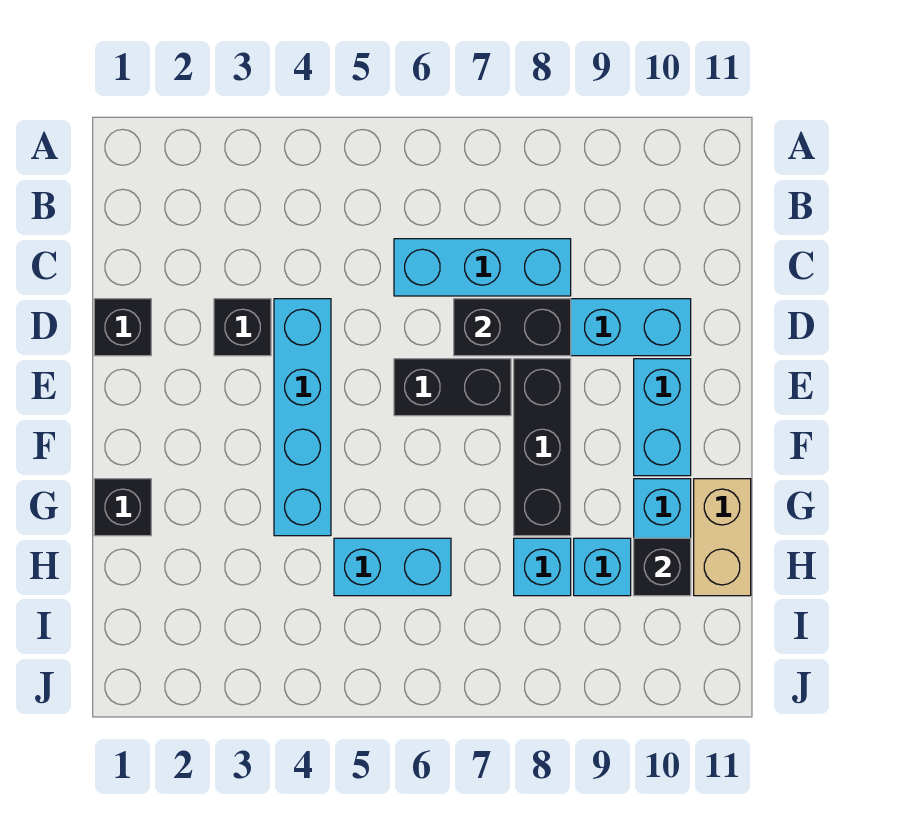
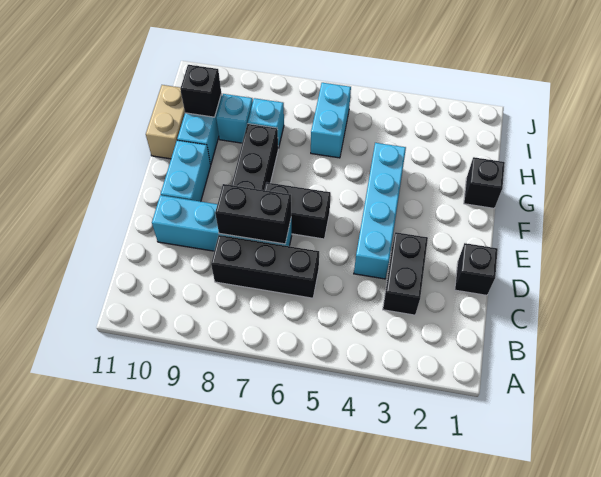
cyan brick C6:C8 level 1 -> black brick C6:C8 level 1
black brick D3 level 1 -> black brick C3:D3 level 1
cyan brick H5:H6 level 1 -> cyan brick H6:I6 level 1

